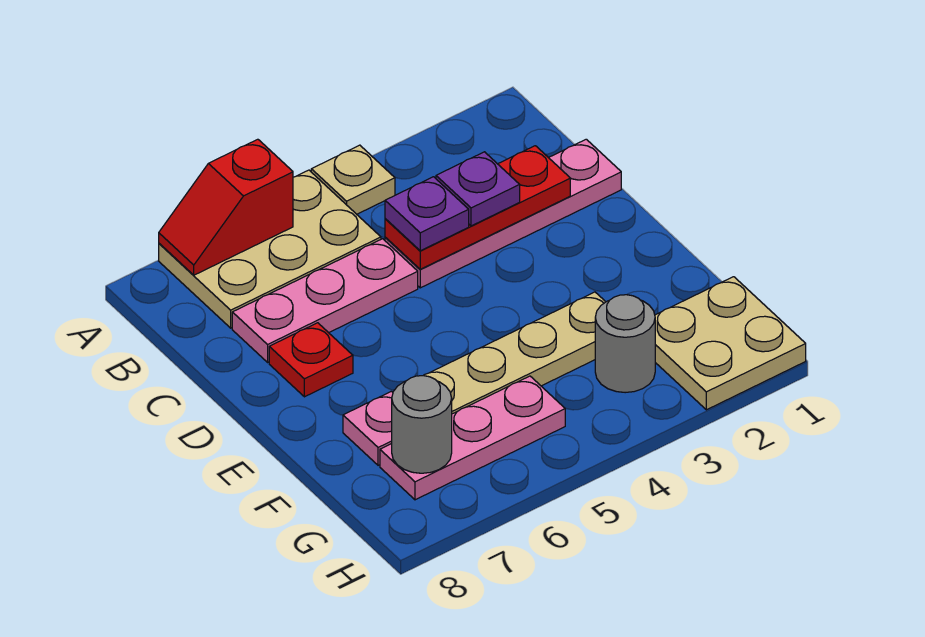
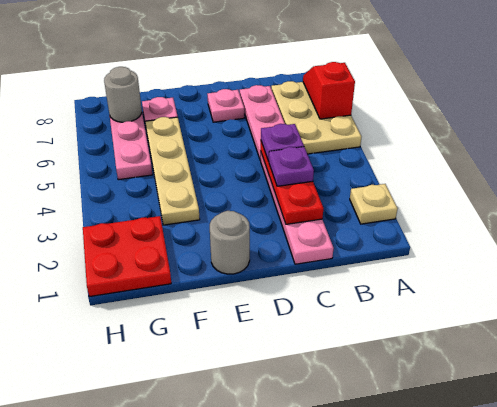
tan plate A4 level 1 -> tan plate A2 level 1
red plate D7 level 1 -> pink plate D7 level 1
tan plate G1:H2 level 1 -> red plate G1:H2 level 1
grey round brick G3 level 1 -> grey round brick E1 level 1

